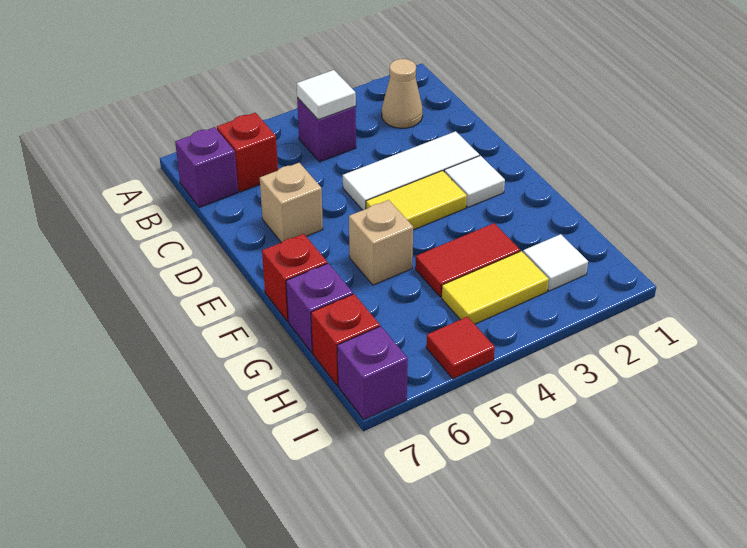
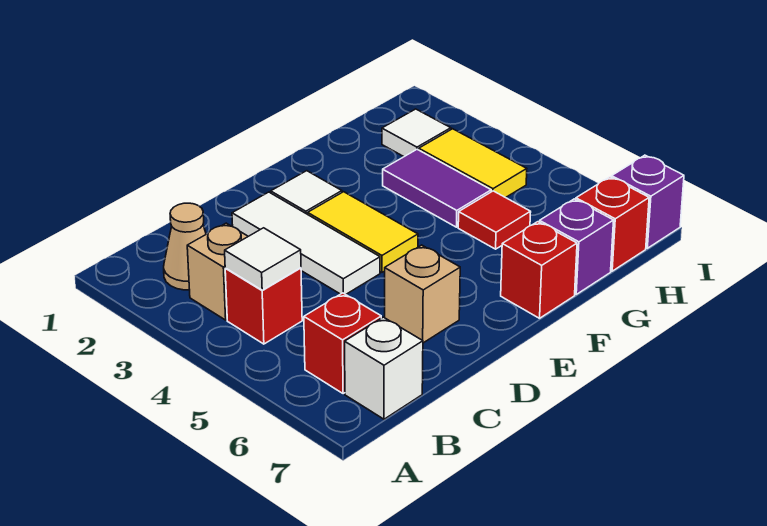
purple brick B4 level 1 -> red brick B4 level 1
purple brick B7 level 1 -> white brick B7 level 1
tan brick F5 level 1 -> tan brick B3 level 1
red tile G3:G4 level 1 -> purple tile G3:G4 level 1
red tile I5 level 1 -> red tile G5 level 1

